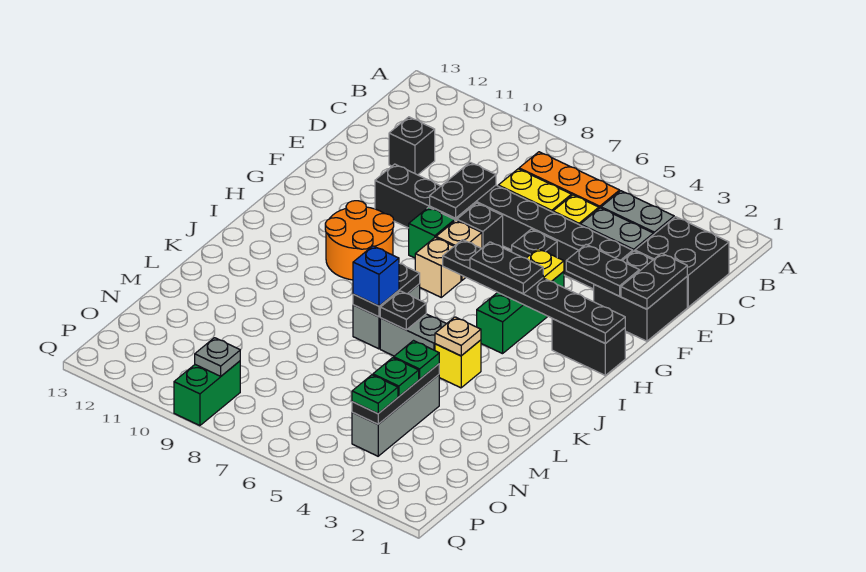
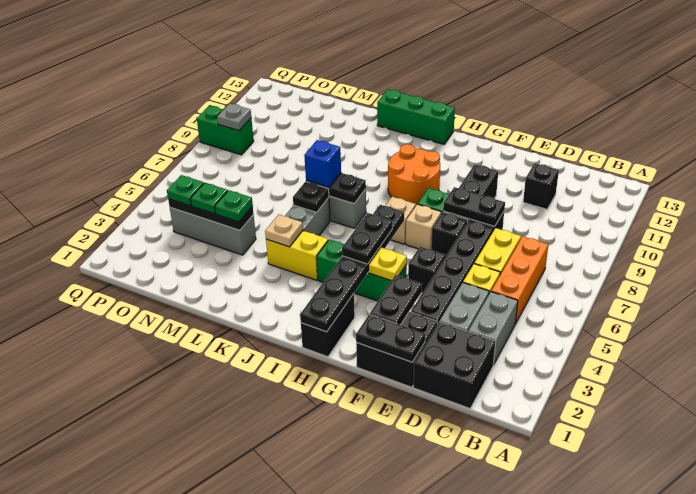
none -> green brick I13:K13 level 1
yellow brick K4 level 1 -> yellow brick J4:K4 level 1

